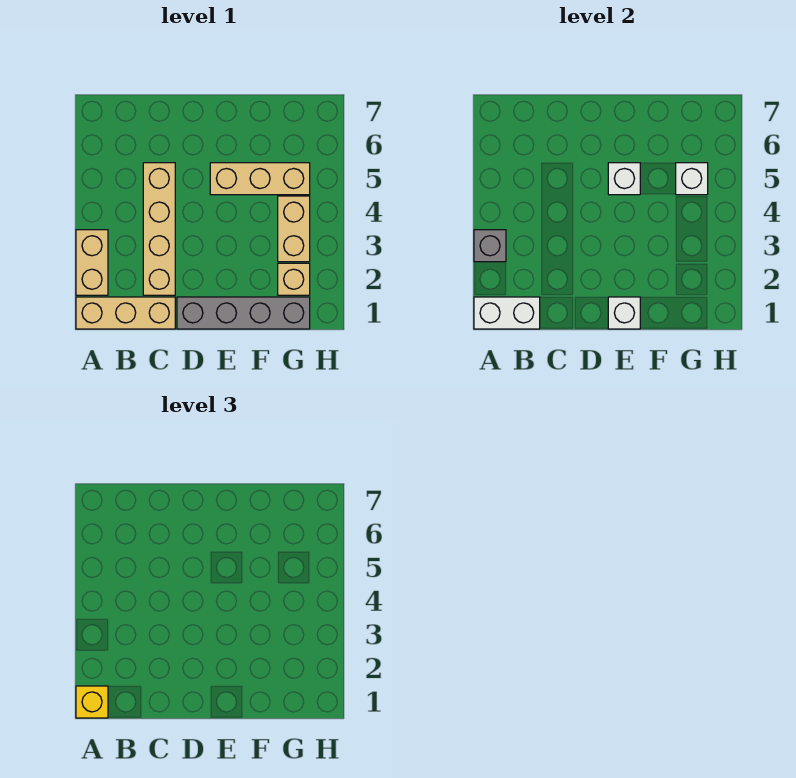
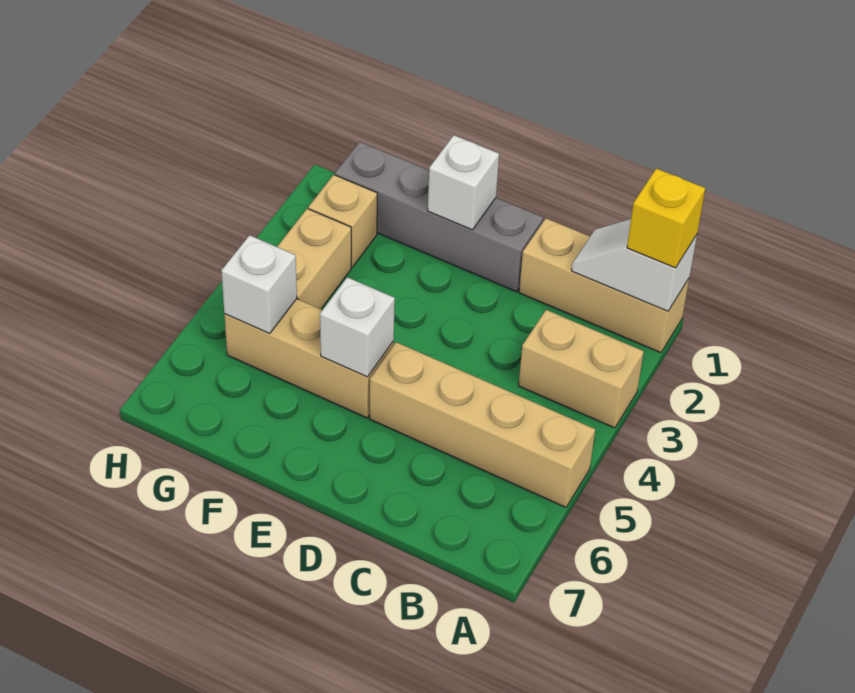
white brick A1:B1 level 2 -> white slope A1:B1 level 2 top A
tan brick A2:A3 level 1 -> tan brick A3:B3 level 1
grey brick A3 level 2 -> none
tan brick C2:C5 level 1 -> tan brick A5:D5 level 1

